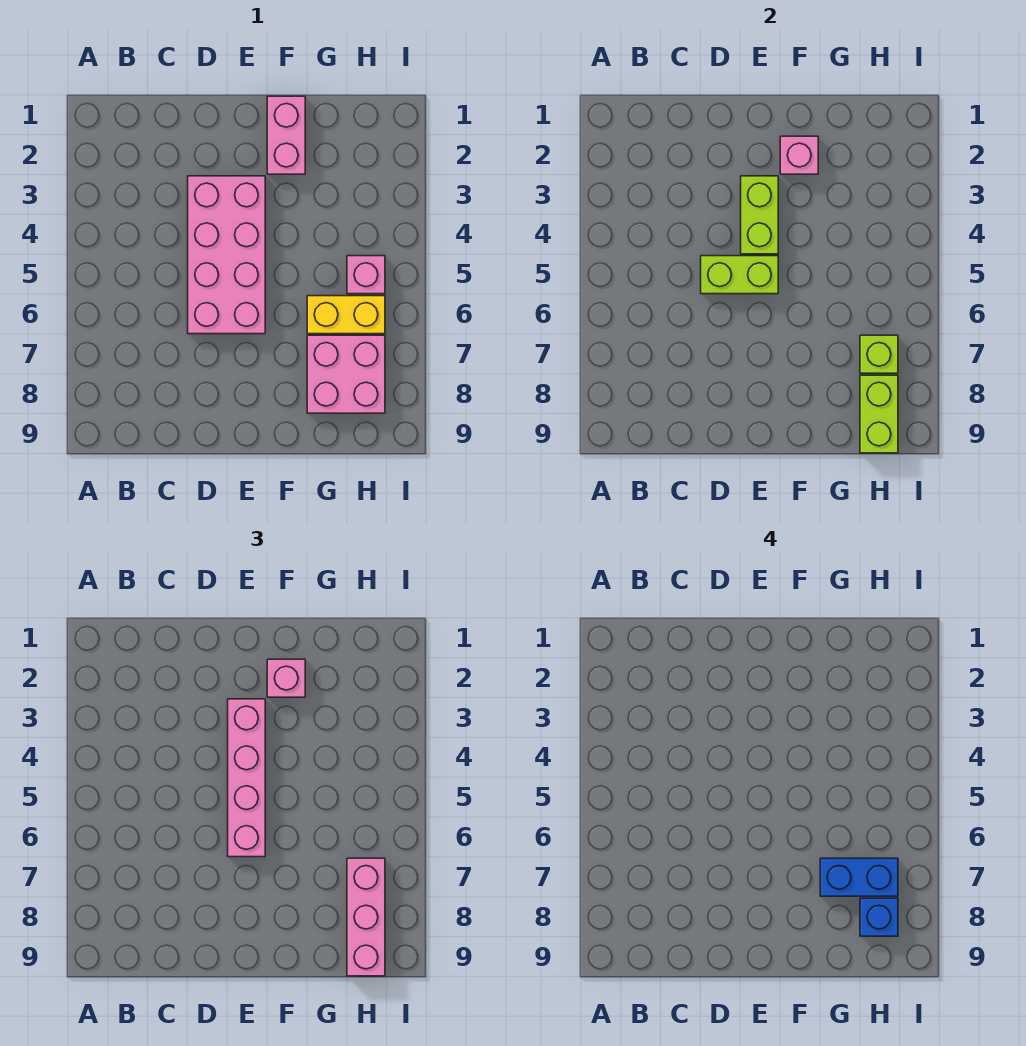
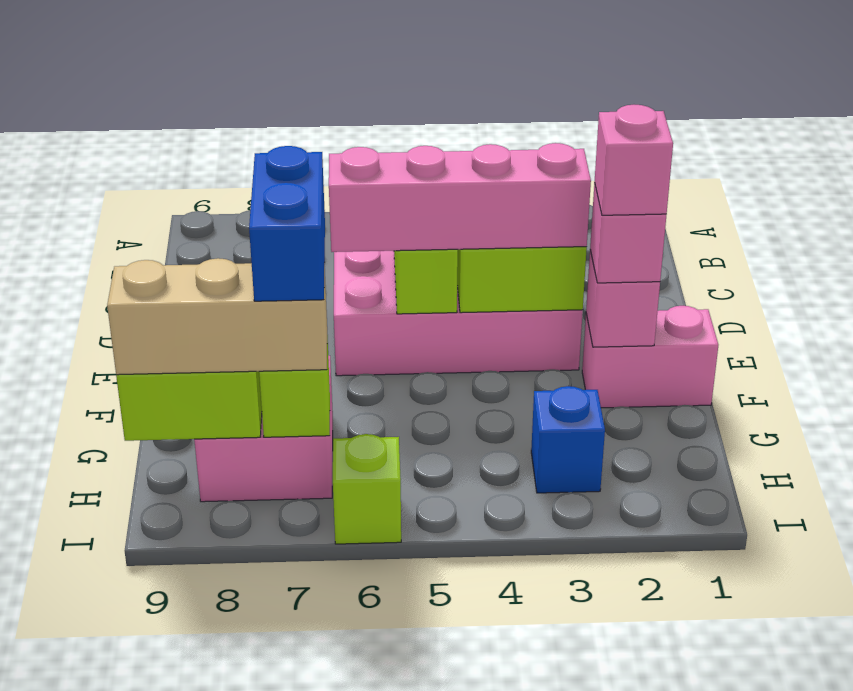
yellow brick G6:H6 level 1 -> none
pink brick H5 level 1 -> pink brick F2 level 4
pink brick H7:H9 level 3 -> tan brick H7:H9 level 3
blue brick H8 level 4 -> blue brick H3 level 1
none -> lime brick I6 level 1

